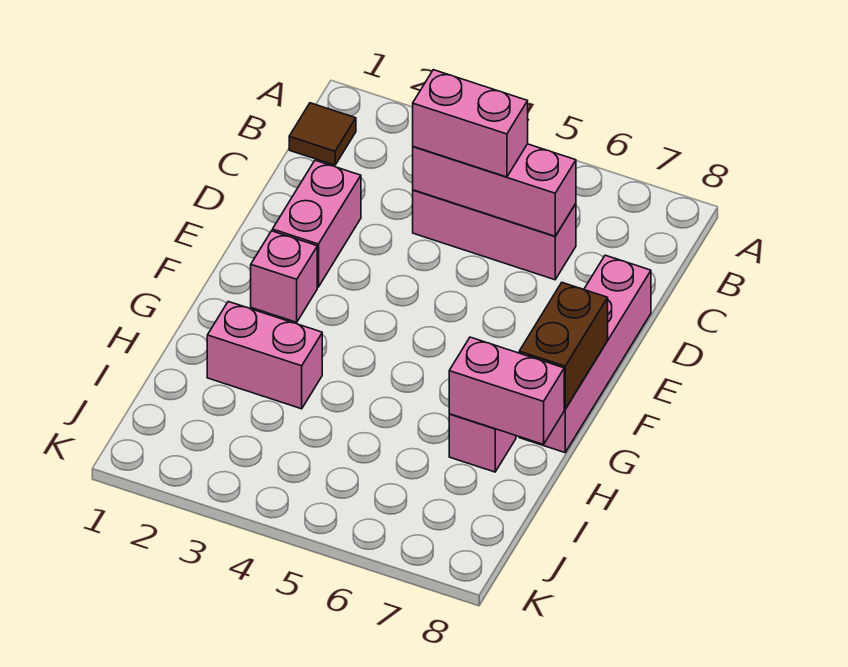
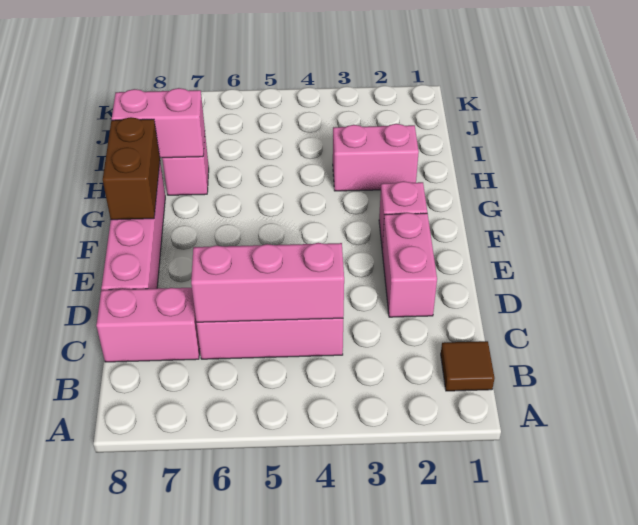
pink brick C4:C5 level 3 -> pink brick C7:C8 level 1

